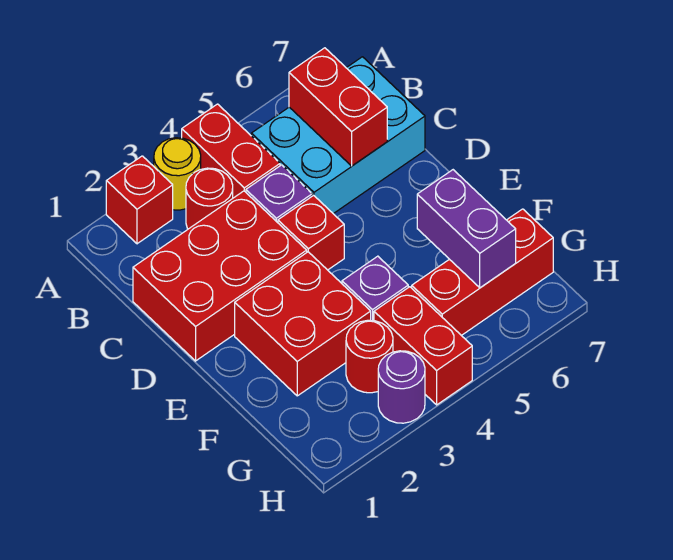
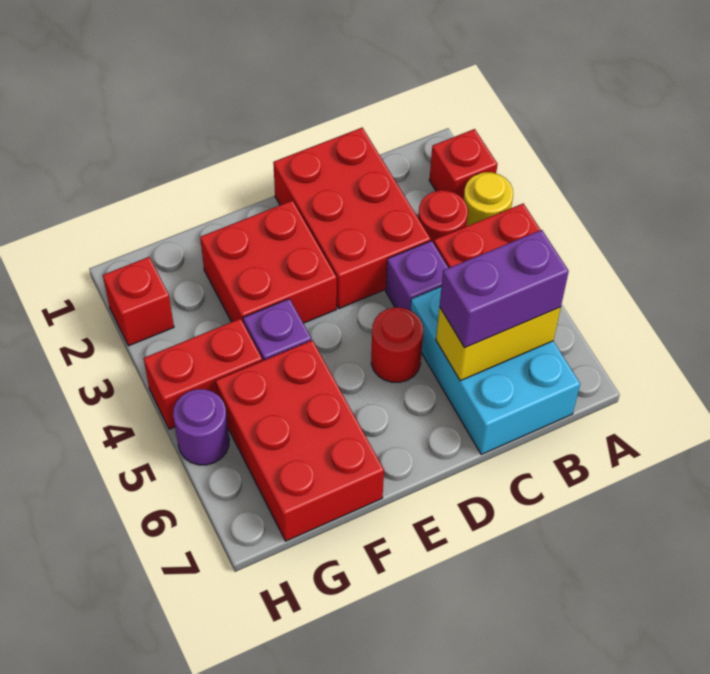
red brick B6:C6 level 2 -> yellow brick B6:C6 level 2
red brick D4 level 1 -> red brick H2 level 1
purple brick F6:G6 level 2 -> purple brick B6:C6 level 3
red round brick G3 level 1 -> red round brick D5 level 1
red brick G5:G7 level 1 -> red brick F5:G7 level 1
purple round brick H3 level 1 -> purple round brick H5 level 1

